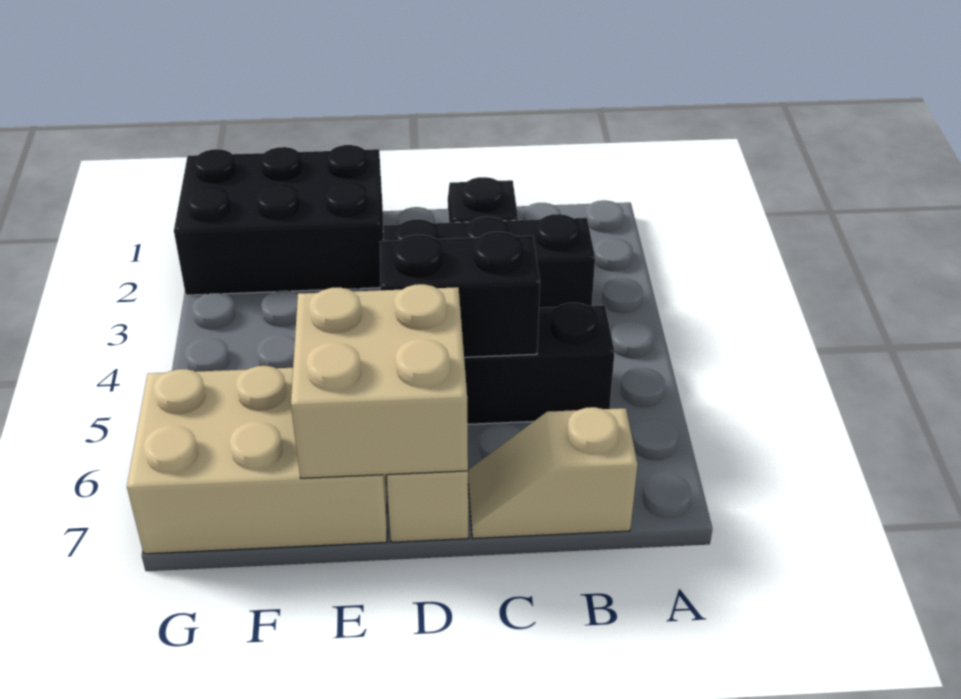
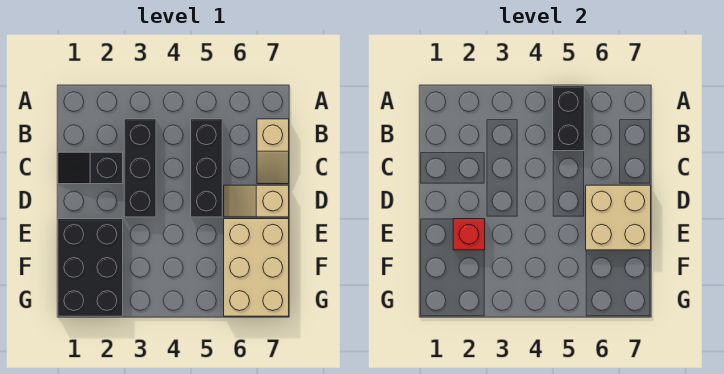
black brick C5:D5 level 2 -> black brick A5:B5 level 2
none -> red brick E2 level 2

